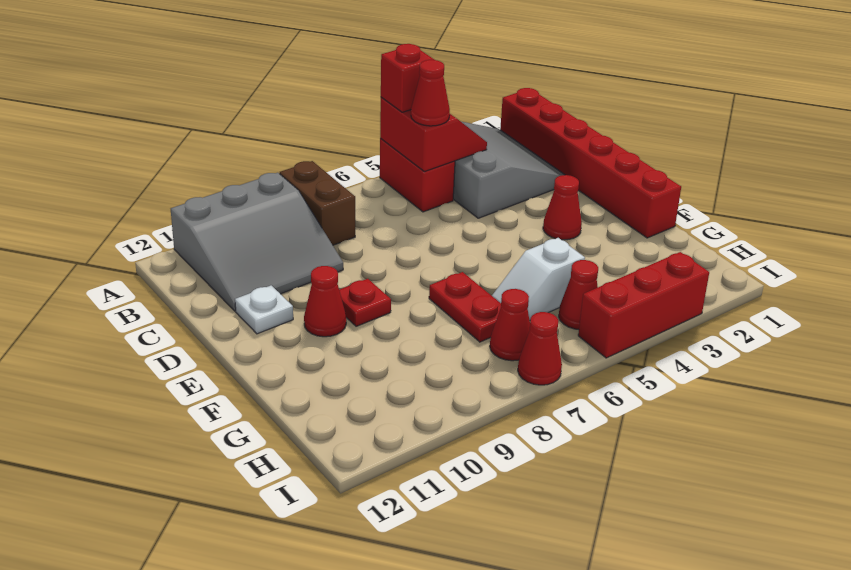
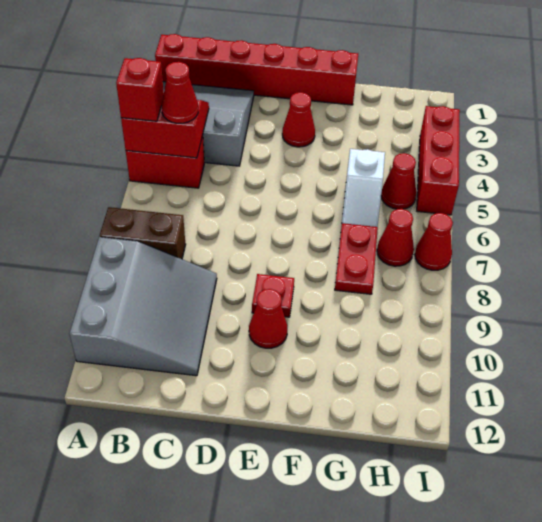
white plate D11 level 1 -> none
red plate F7:G7 level 1 -> red plate G7:G8 level 1

